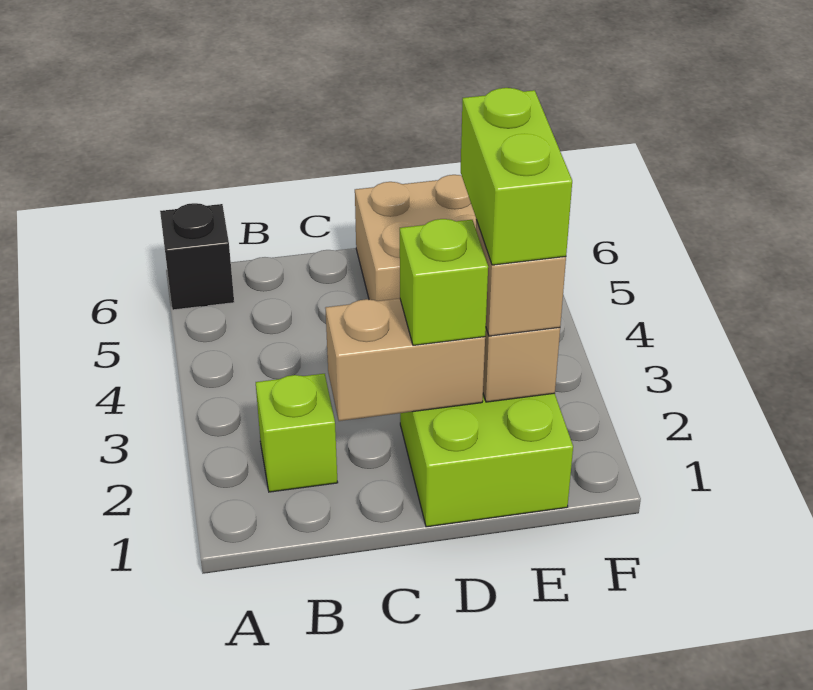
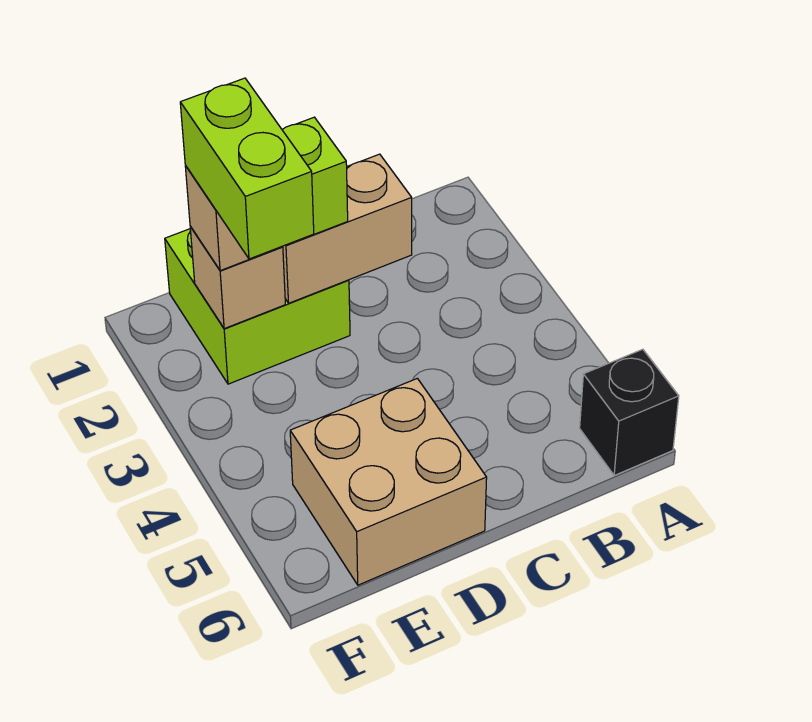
lime brick B2 level 1 -> none

